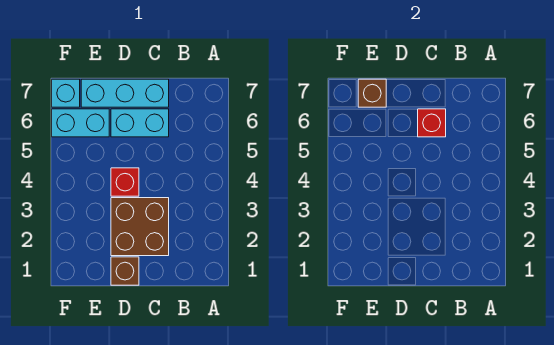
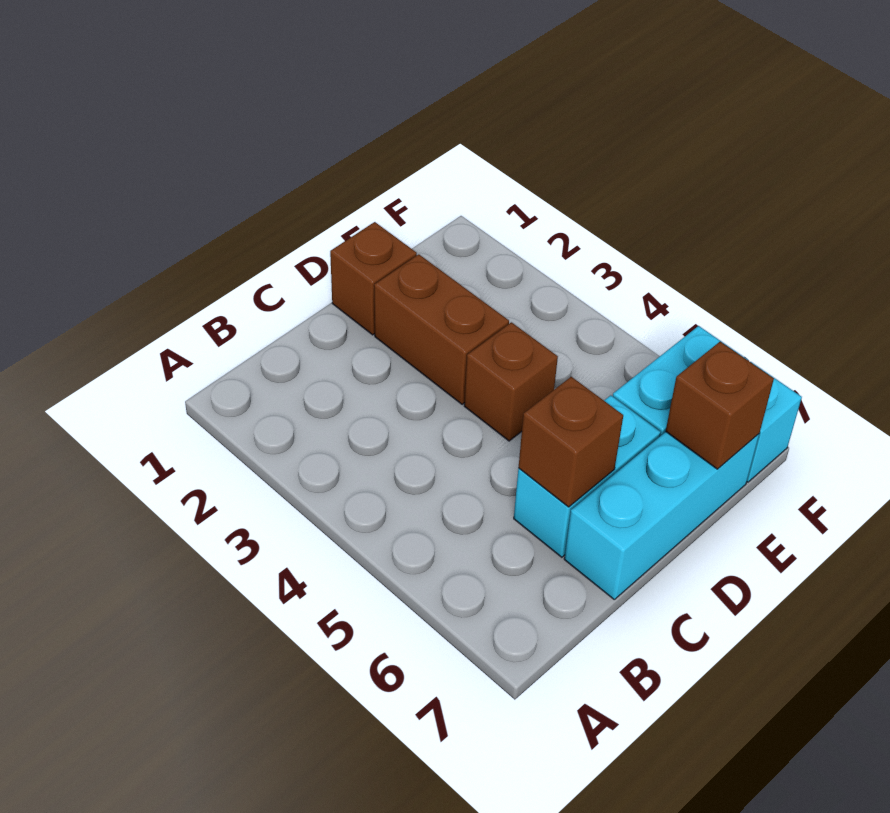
brown brick C2:D3 level 1 -> brown brick D2:D3 level 1
red brick C6 level 2 -> brown brick C6 level 2
red brick D4 level 1 -> brown brick D4 level 1

